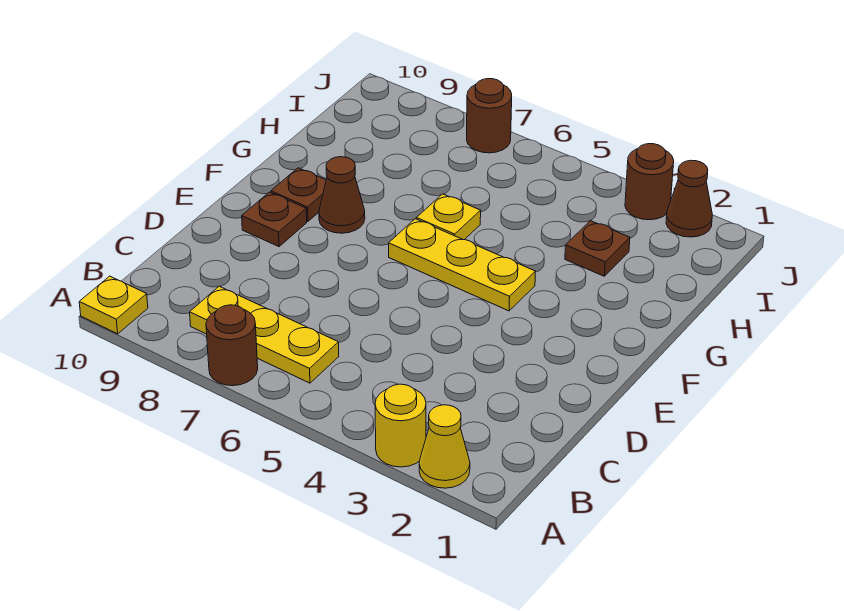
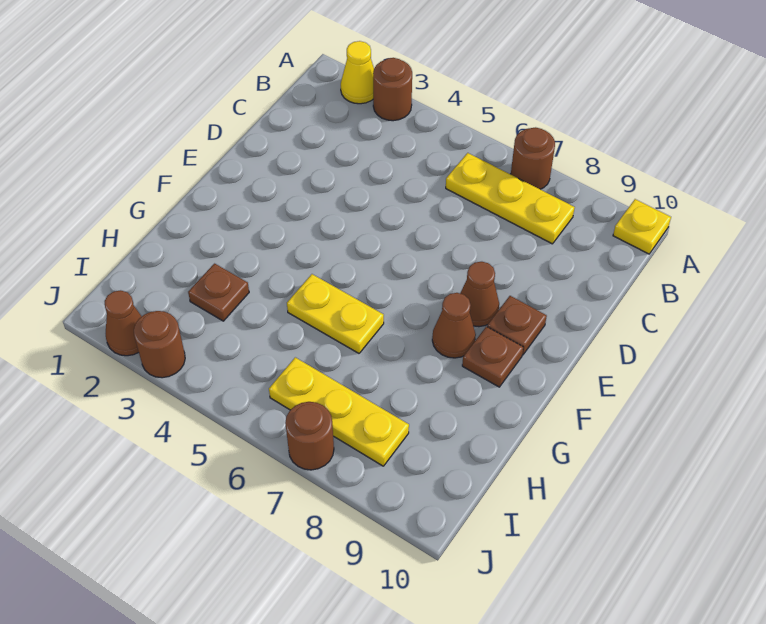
yellow round brick A3 level 1 -> brown round brick A3 level 1
none -> brown cone E8 level 1
yellow plate F4:F6 level 1 -> yellow plate I6:I8 level 1
yellow plate G6 level 1 -> yellow plate G5:G6 level 1

